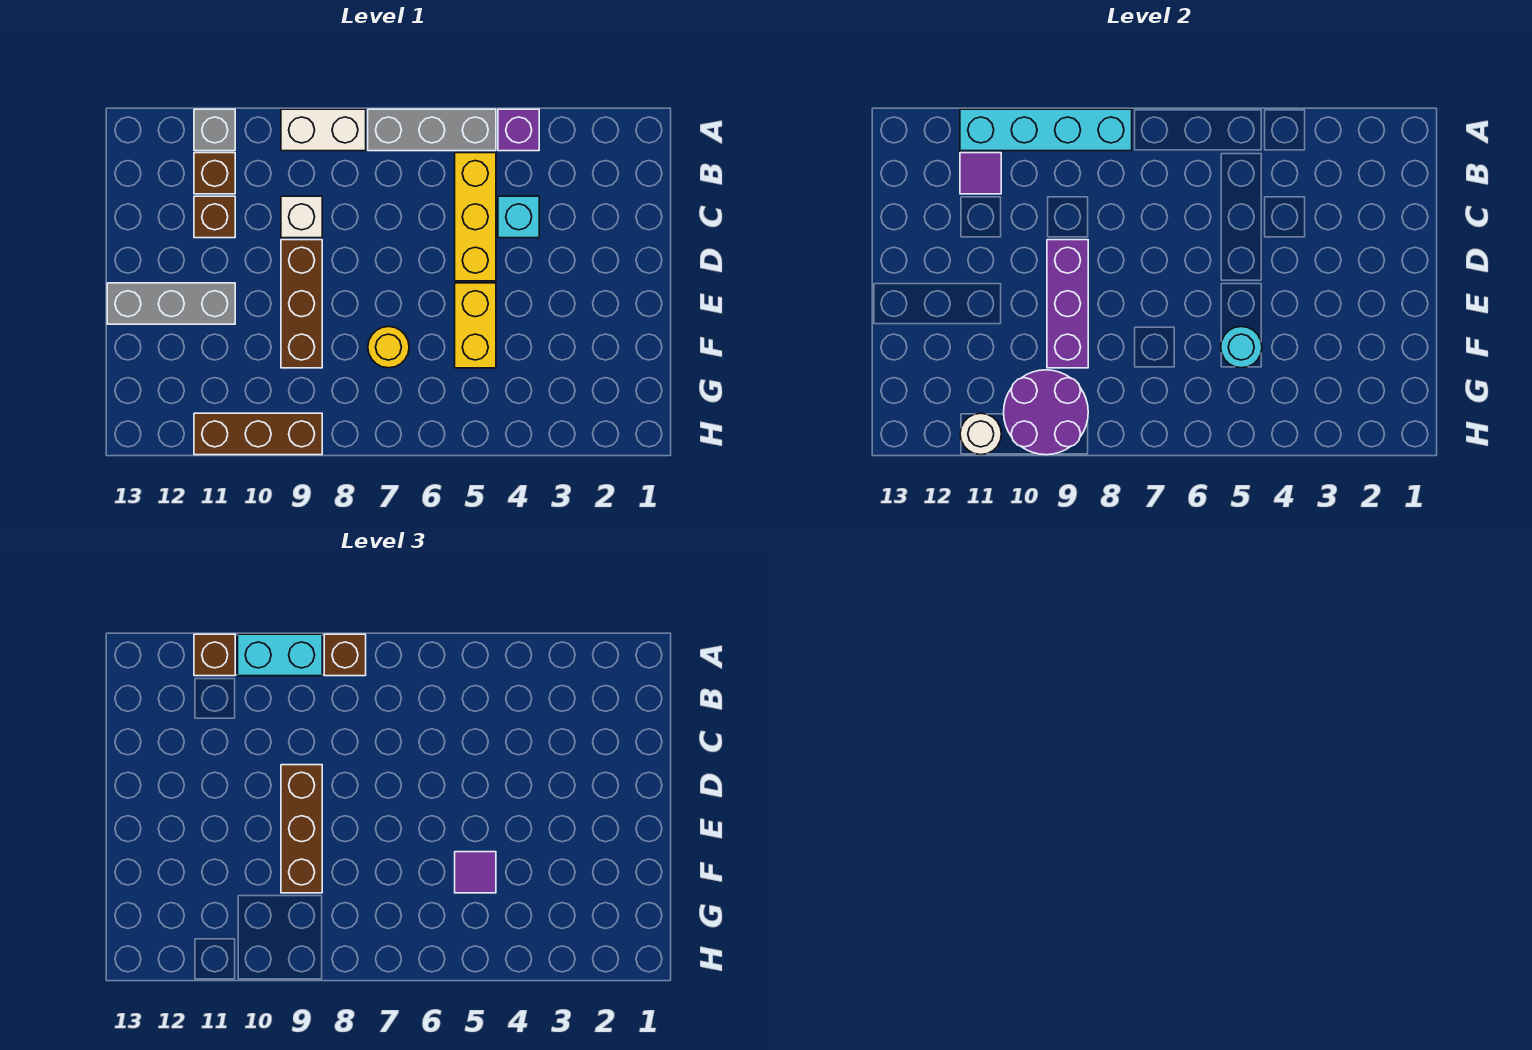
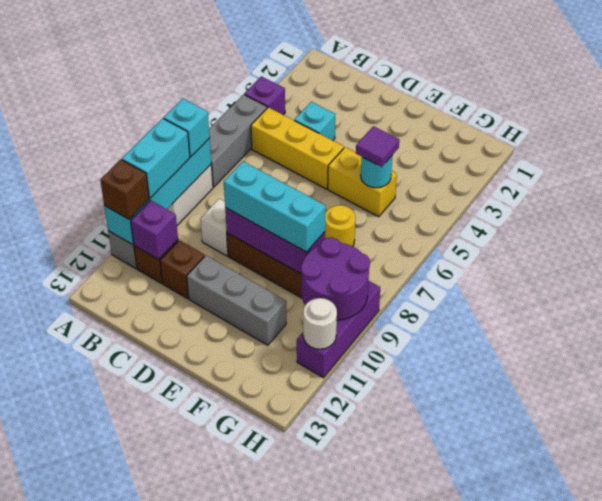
brown brick A8 level 3 -> cyan brick A8 level 3
purple tile B11 level 2 -> purple brick B11 level 2
brown brick D9:F9 level 3 -> cyan brick D9:F9 level 3
grey brick E11:E13 level 1 -> grey brick D11:F11 level 1
brown brick H9:H11 level 1 -> purple brick H9:H11 level 1

